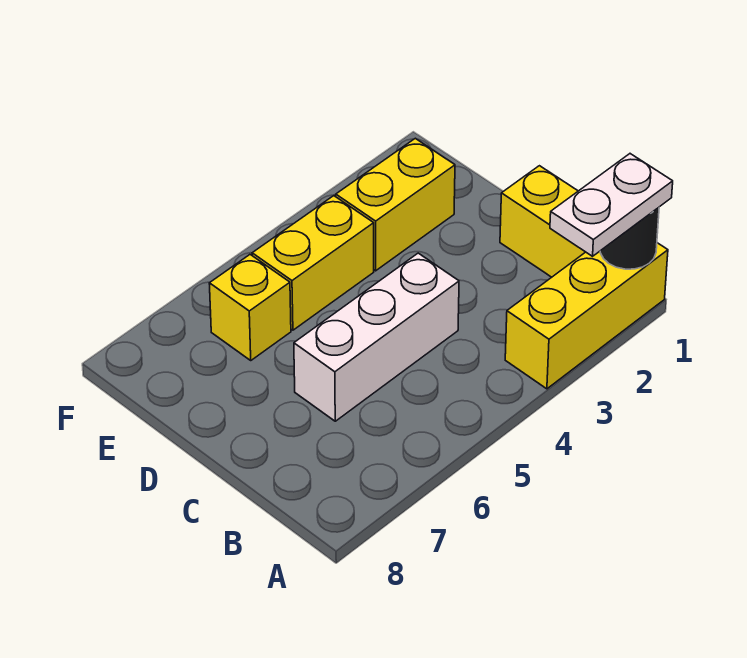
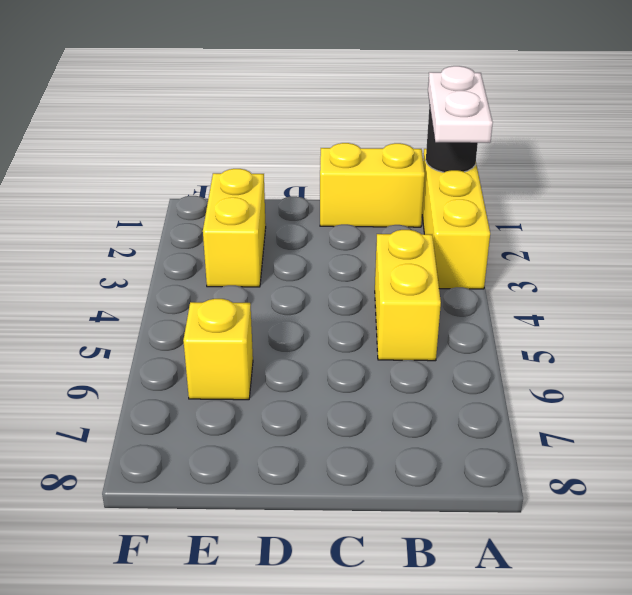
white brick C4:C6 level 1 -> none
yellow brick E4:E5 level 1 -> yellow brick B4:B5 level 1

